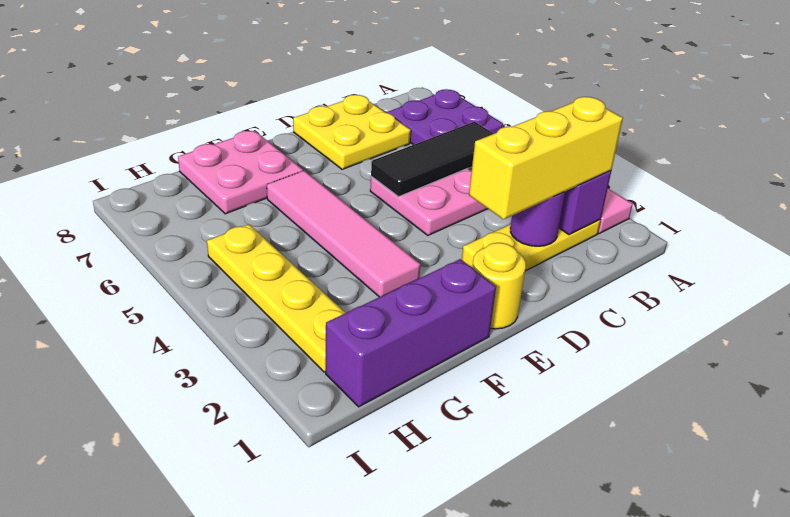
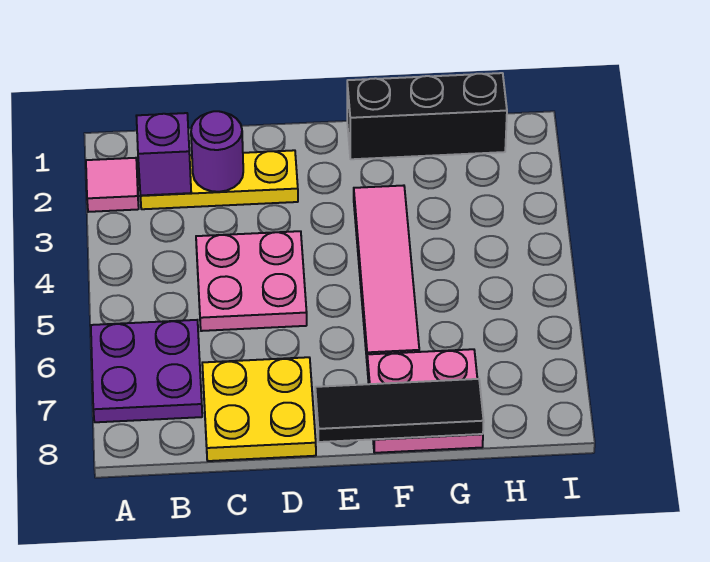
yellow brick B2:D2 level 3 -> none
black tile B5:D5 level 2 -> black tile E8:G8 level 2
yellow round brick E1 level 1 -> none
purple brick F1:H1 level 1 -> black brick F1:H1 level 1
yellow plate H2:H5 level 1 -> none

